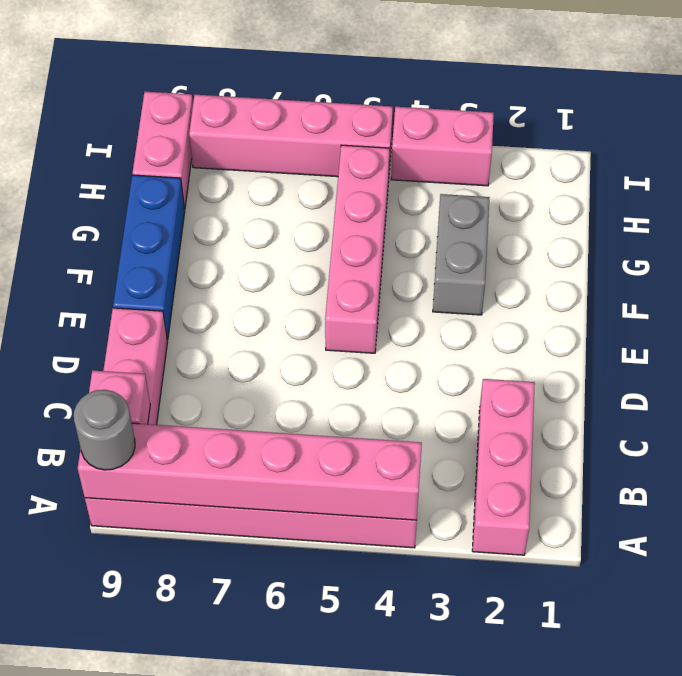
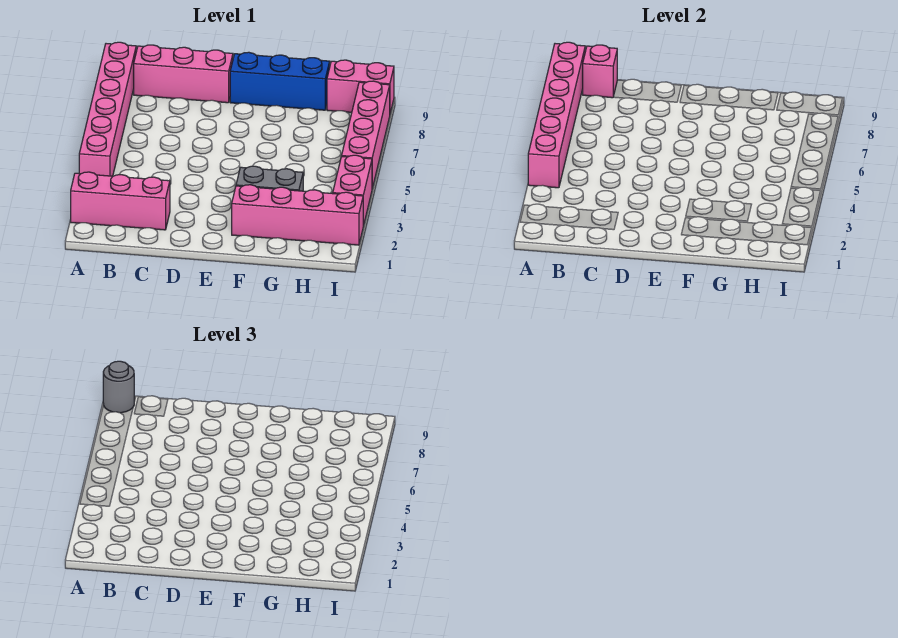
pink brick E5:H5 level 1 -> pink brick F2:I2 level 1

